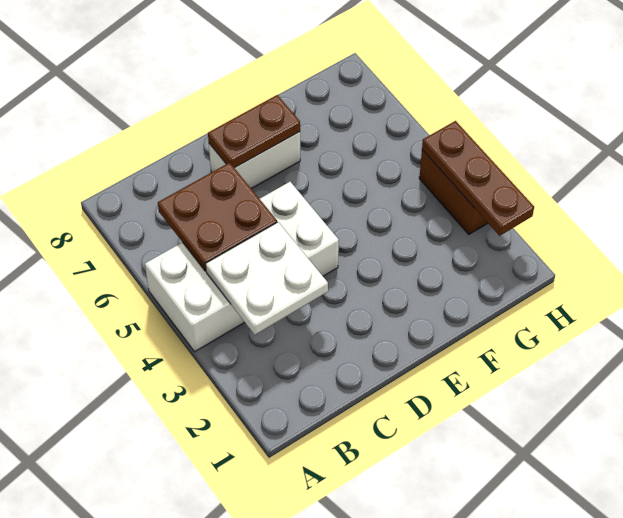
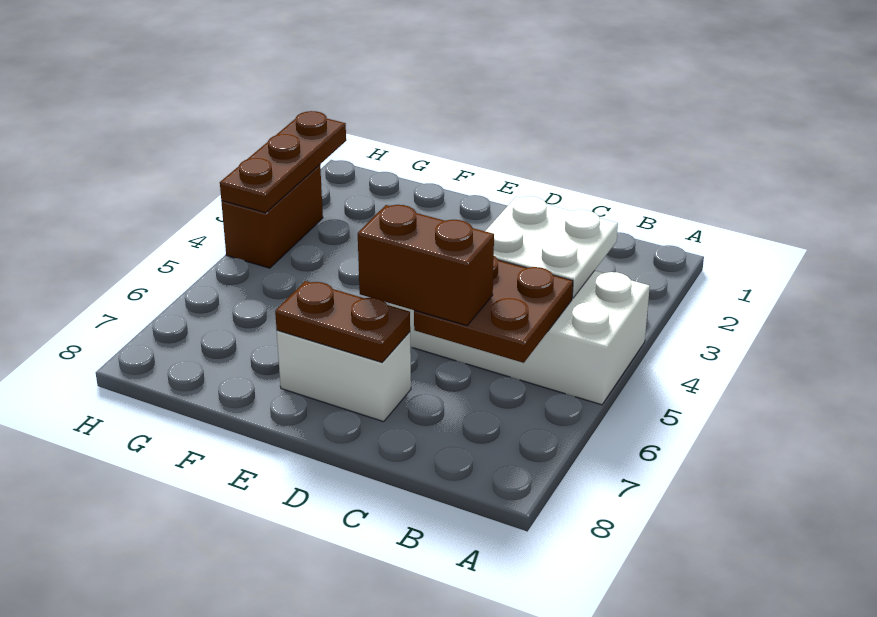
none -> brown brick C6:D6 level 3

